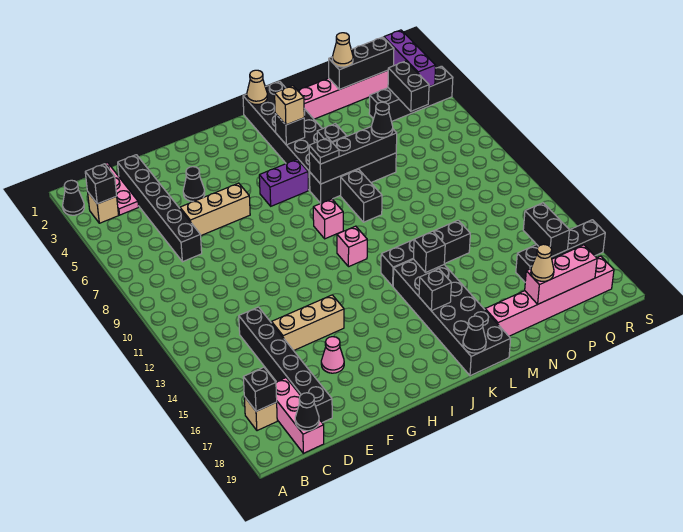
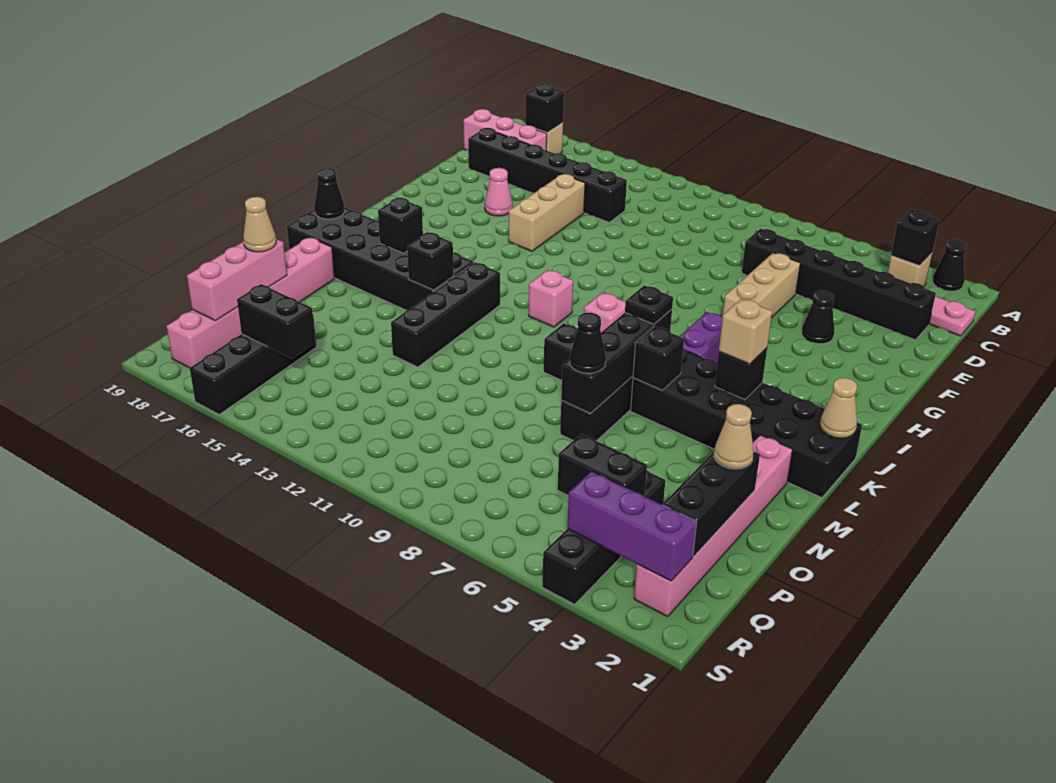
black cone C19 level 2 -> none

